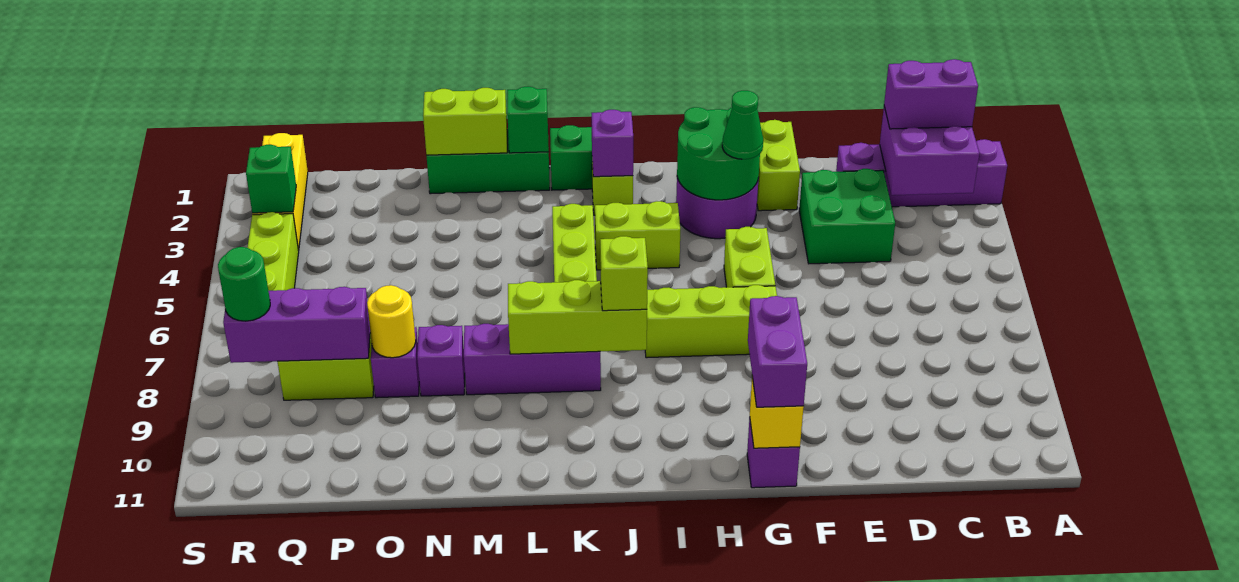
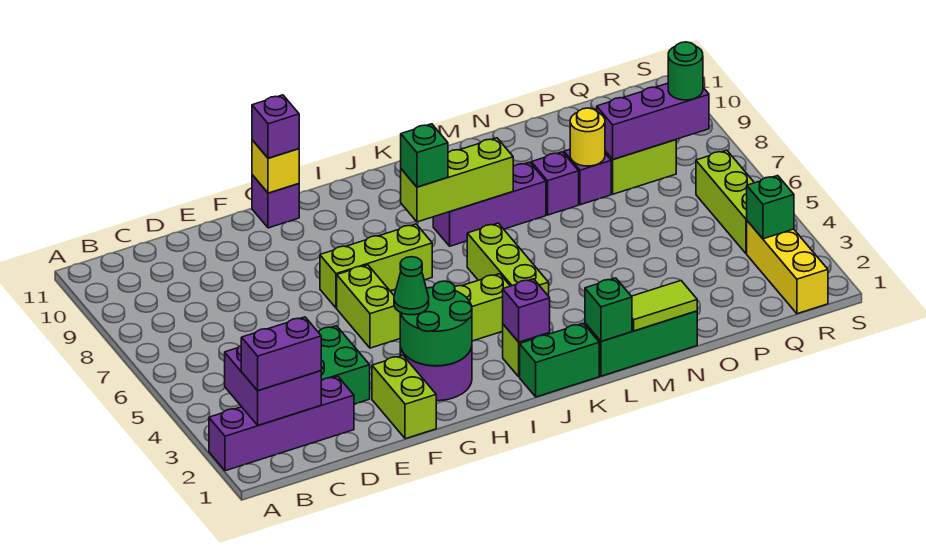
purple brick G10:G11 level 3 -> purple brick G11 level 3
lime brick J8 level 3 -> green brick J8 level 3
lime brick M1:N1 level 2 -> lime tile M1:N1 level 2

